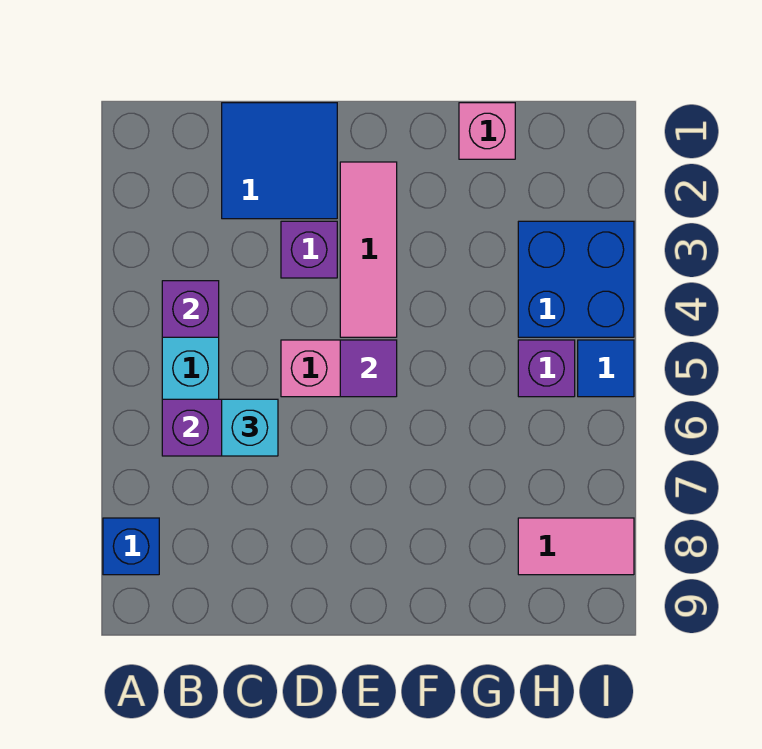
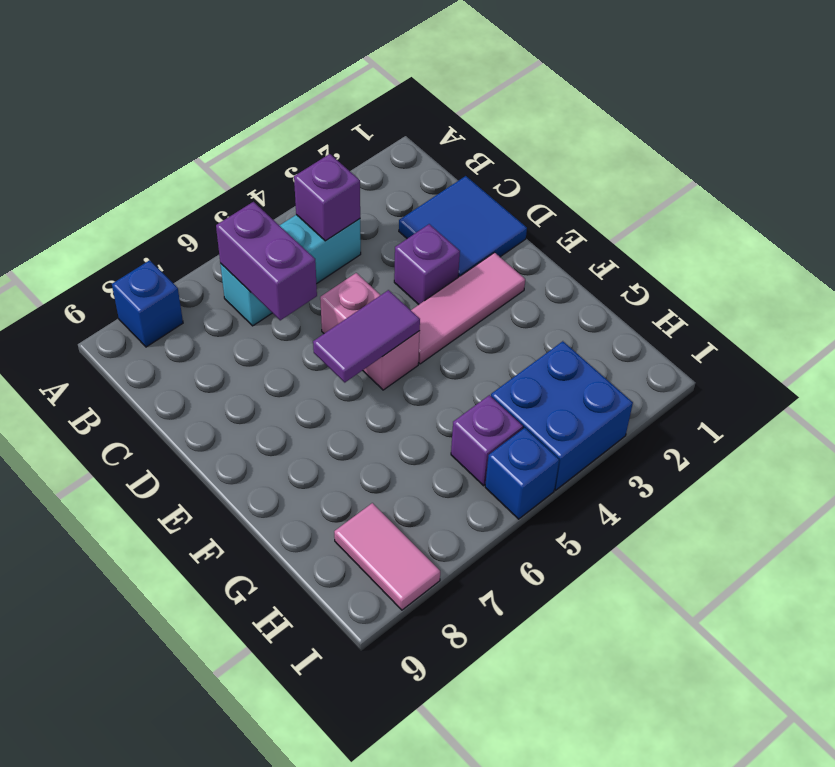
cyan brick C6 level 3 -> none
purple tile E5 level 2 -> purple tile E5:E6 level 2
pink brick G1 level 1 -> none
blue tile I5 level 1 -> blue brick I5 level 1

